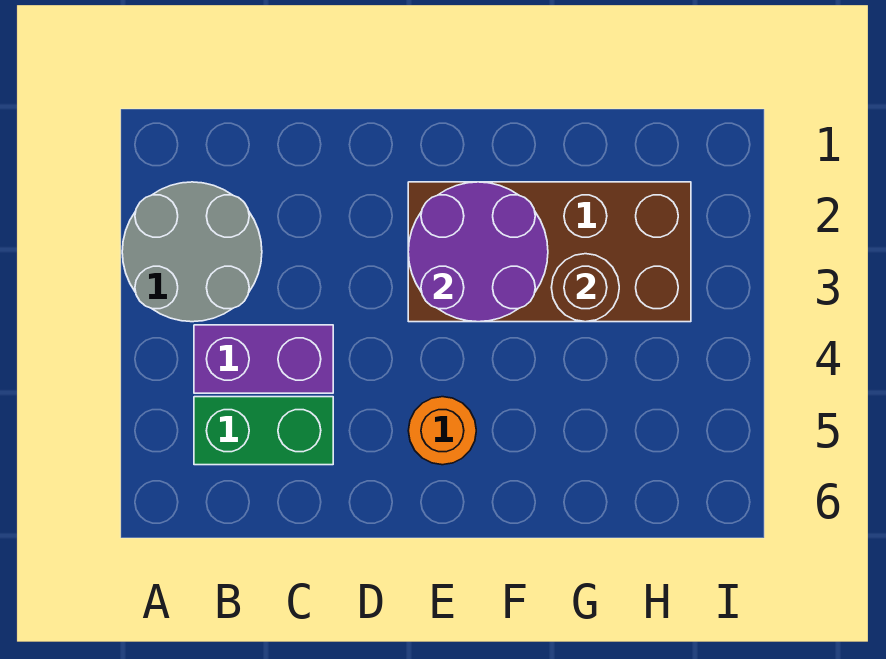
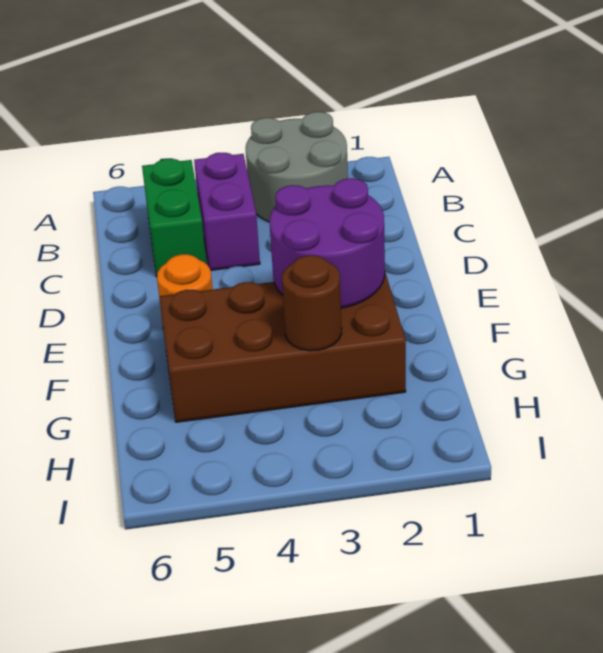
brown brick E2:H3 level 1 -> brown brick F2:G5 level 1

